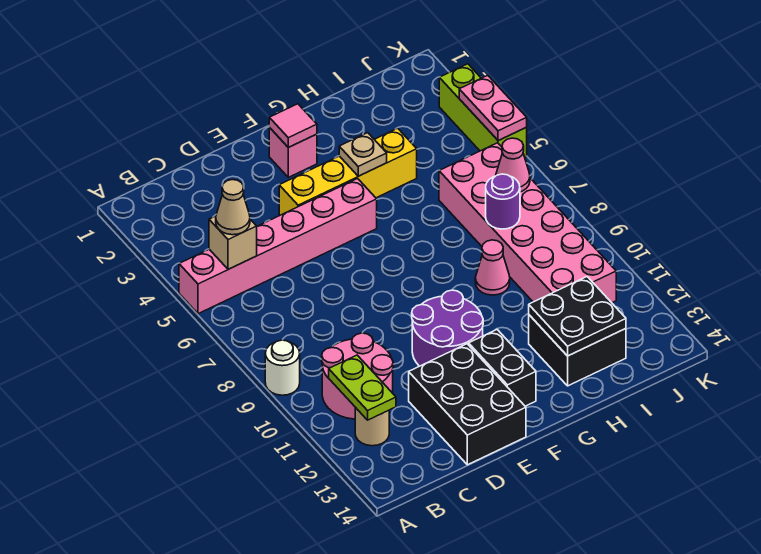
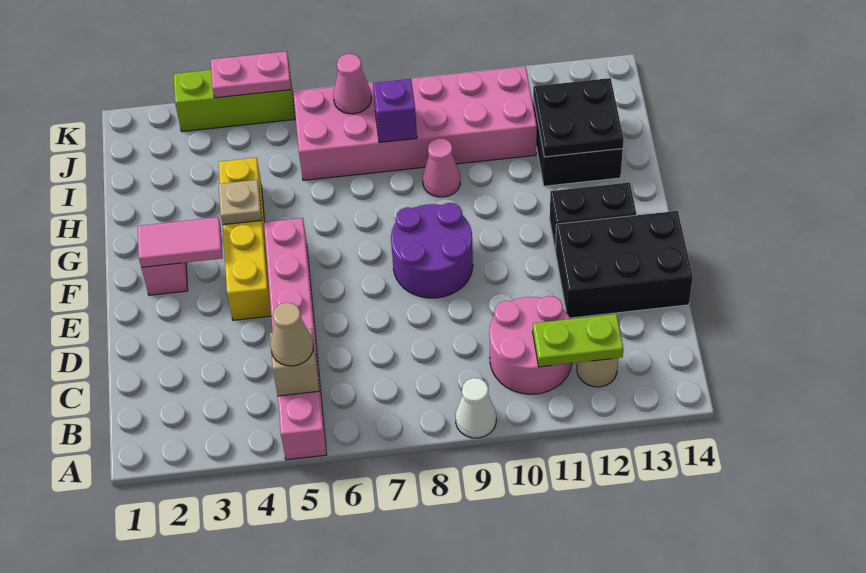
white round brick A9 level 1 -> white cone A9 level 1
purple round brick E10:F11 level 1 -> purple round brick E8:F9 level 1
pink tile F2 level 2 -> pink tile F2:F3 level 2
purple round brick I8 level 2 -> purple brick I8 level 2

